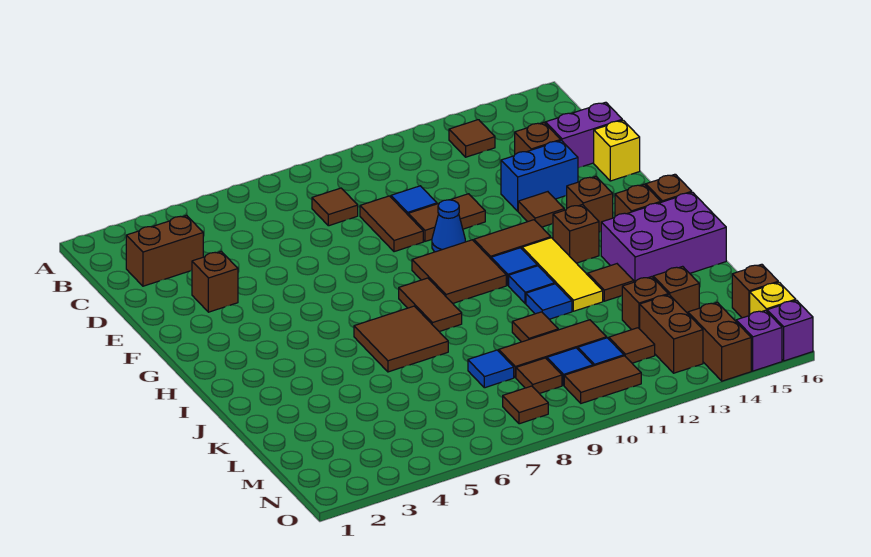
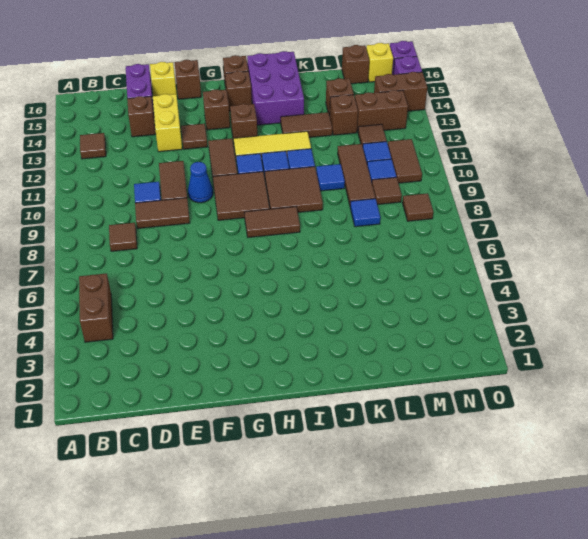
brown brick C2:C3 level 1 -> brown brick B4:B5 level 1
brown brick E3 level 1 -> brown brick F16 level 1
blue brick E13:E14 level 1 -> yellow brick E13:E14 level 1
brown tile I6:J7 level 1 -> brown tile I9:J10 level 1
brown tile J13 level 1 -> brown tile J13:K13 level 1
brown tile K10 level 1 -> blue tile K10 level 1

